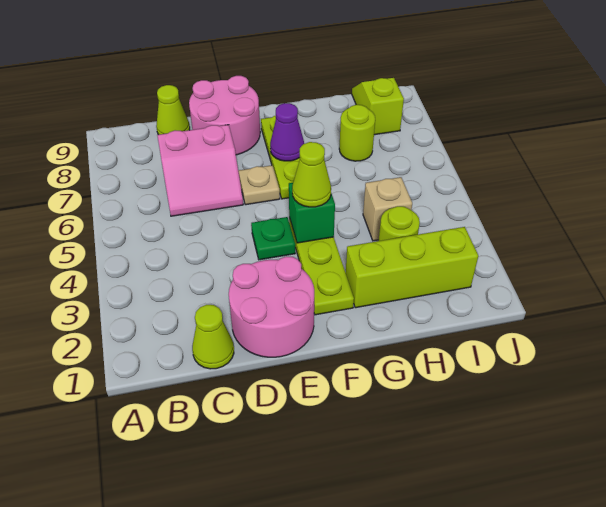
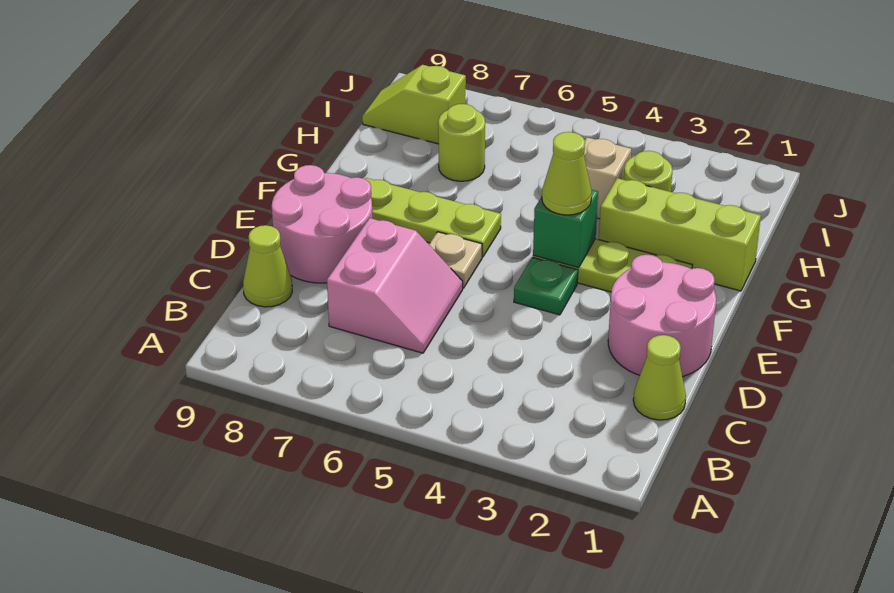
purple cone F7 level 2 -> none
lime brick G2:I2 level 1 -> lime brick G1:G3 level 1

